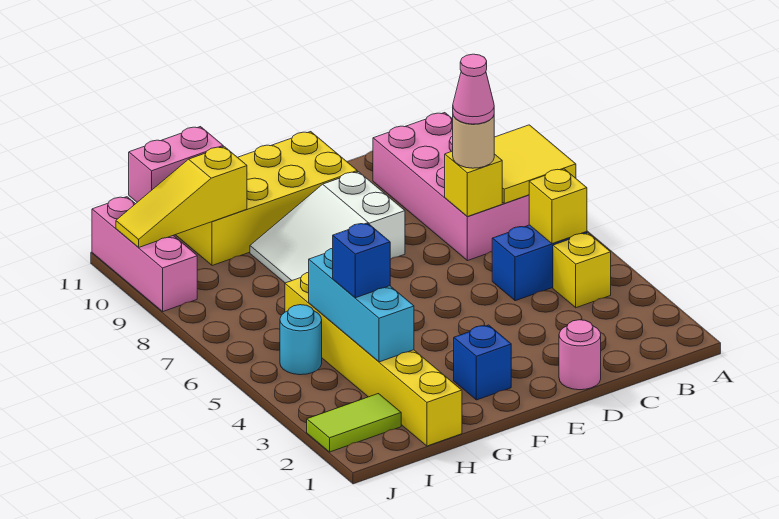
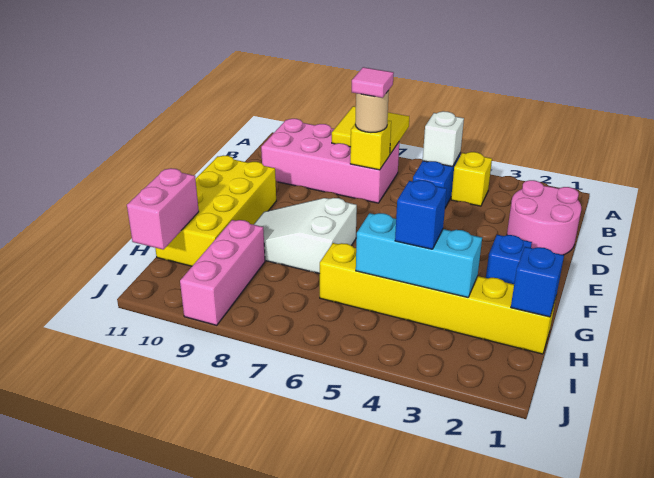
yellow brick B5 level 2 -> white brick B5 level 2
pink cone C7 level 4 -> pink tile C7 level 4
pink round brick D1 level 1 -> pink round brick C1:D2 level 1
white slope E8:G9 level 1 top E -> white slope F7:G9 level 1 top 7
none -> blue brick H1 level 2
yellow slope H10:J10 level 2 top H -> none
lime tile I2:J2 level 1 -> none
cyan round brick I5 level 1 -> none
pink brick J9:J11 level 1 -> pink brick H9:J9 level 1

